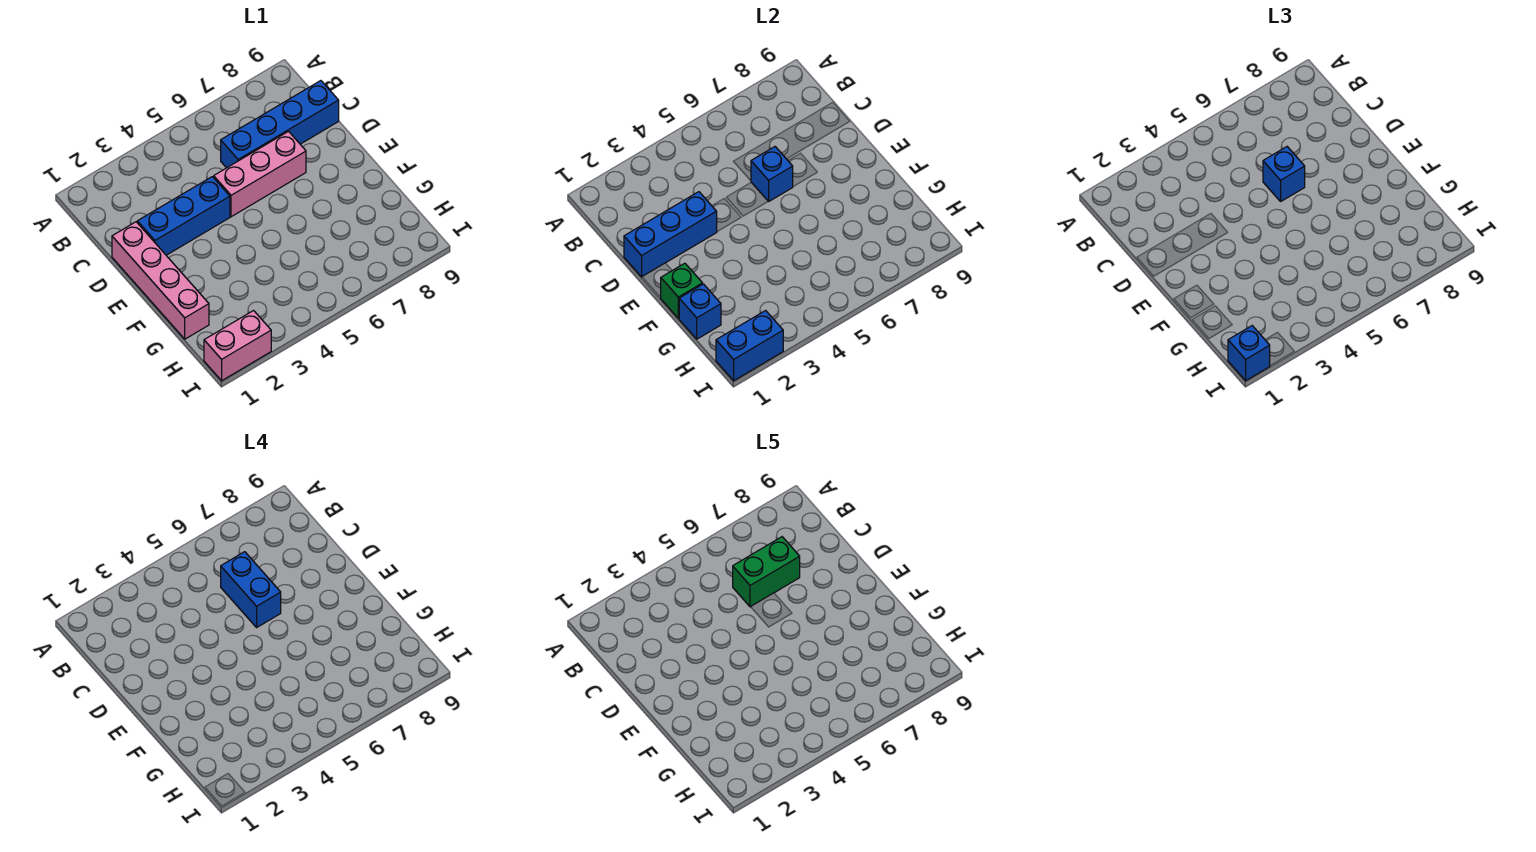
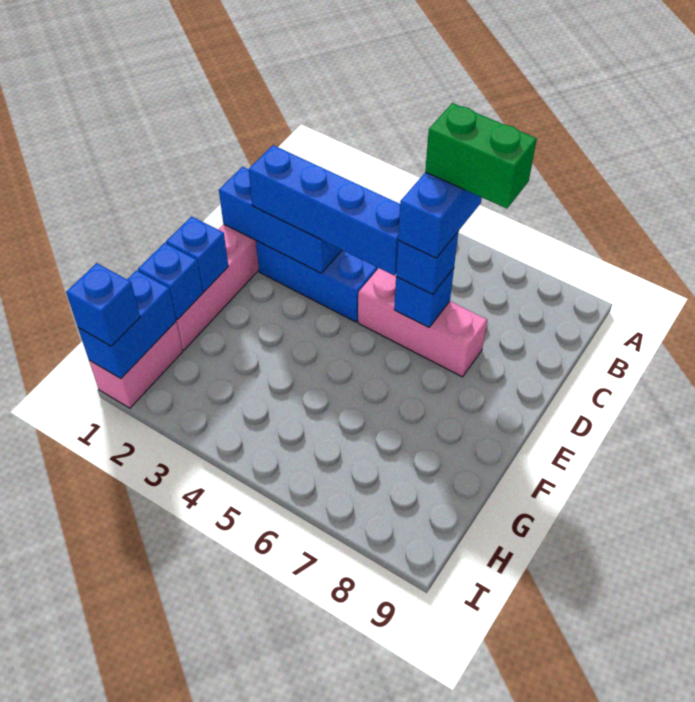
blue brick C6:C9 level 1 -> blue brick D2:D5 level 3
green brick F1 level 2 -> blue brick F1 level 2
pink brick I1:I2 level 1 -> pink brick H1:I1 level 1
blue brick I1:I2 level 2 -> blue brick H1:I1 level 2

